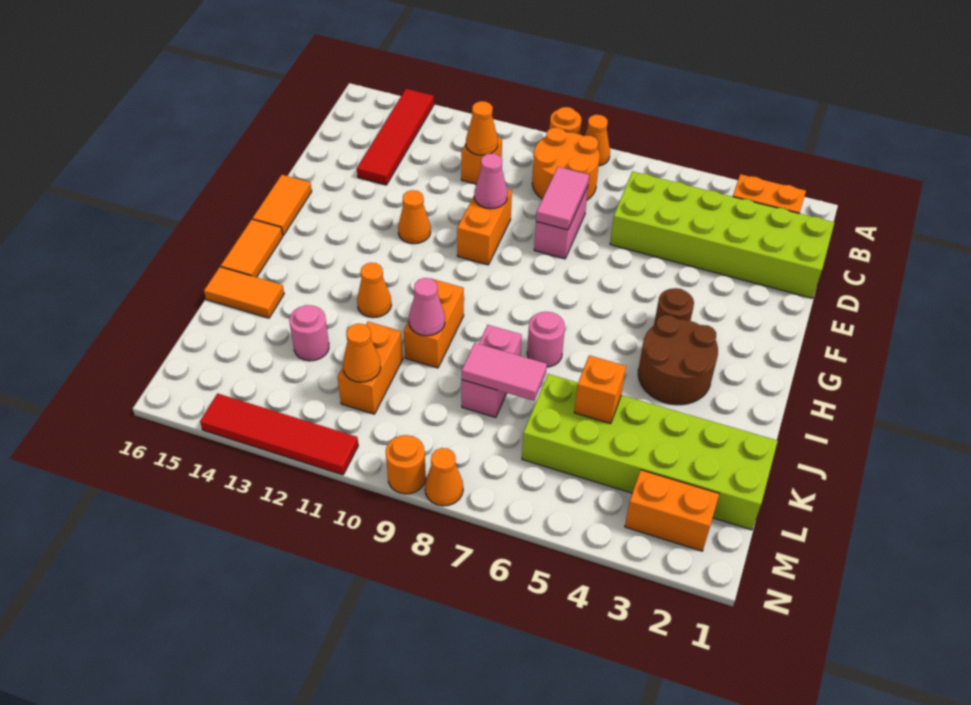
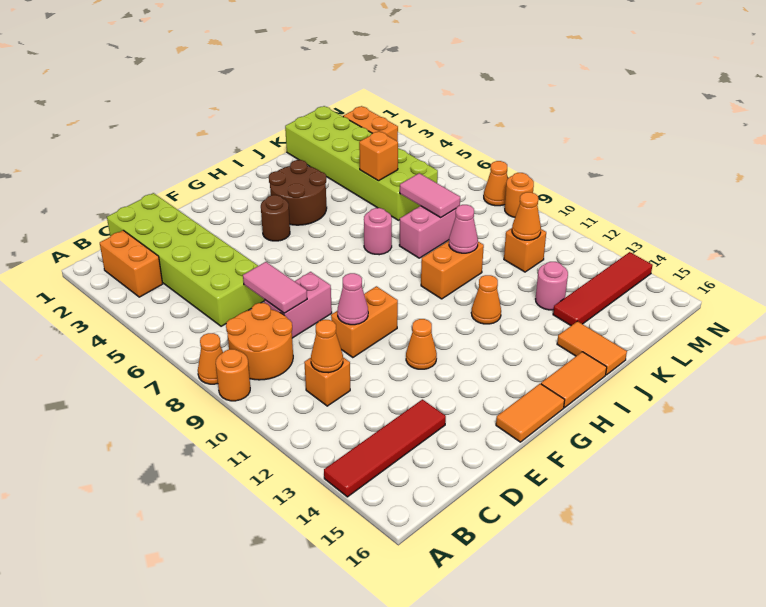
pink tile D8:E8 level 2 -> pink tile D7:D8 level 2
orange brick K11:L11 level 1 -> orange brick L11 level 1
red tile N11:N14 level 1 -> red tile K14:N14 level 1

